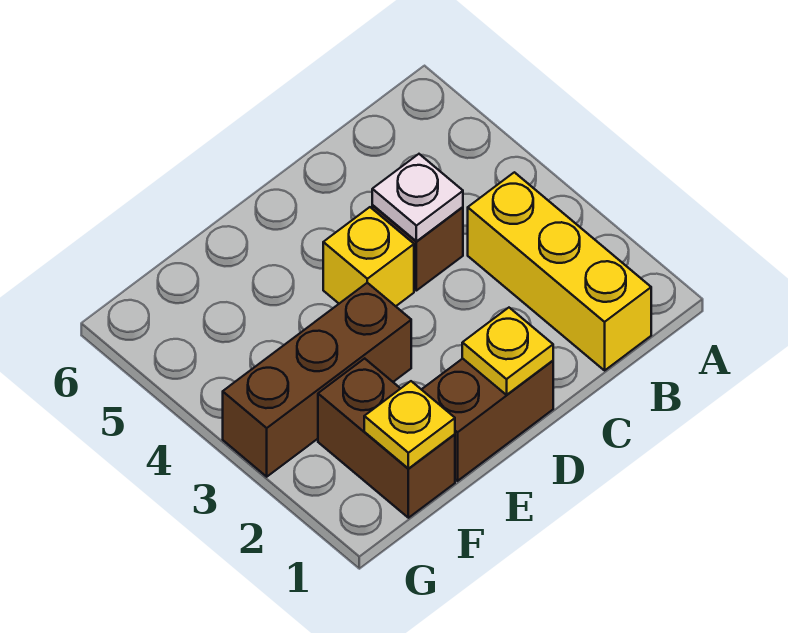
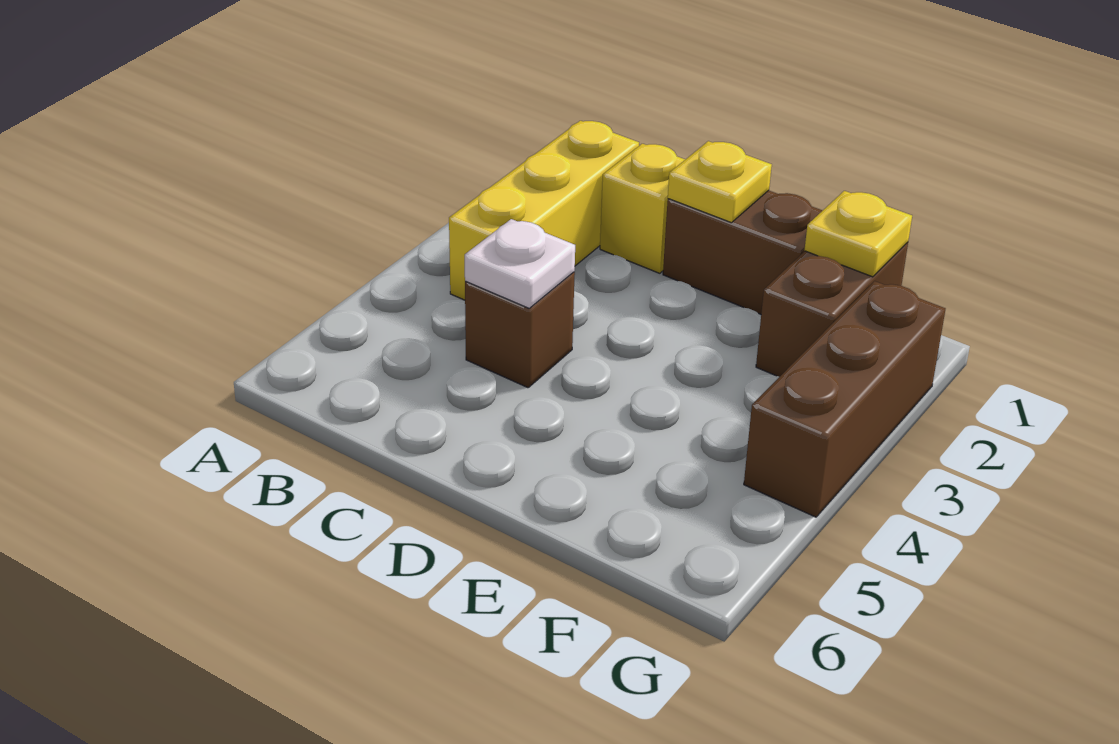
yellow brick D4 level 1 -> yellow brick C1 level 1
brown brick E3:G3 level 1 -> brown brick G2:G4 level 1

